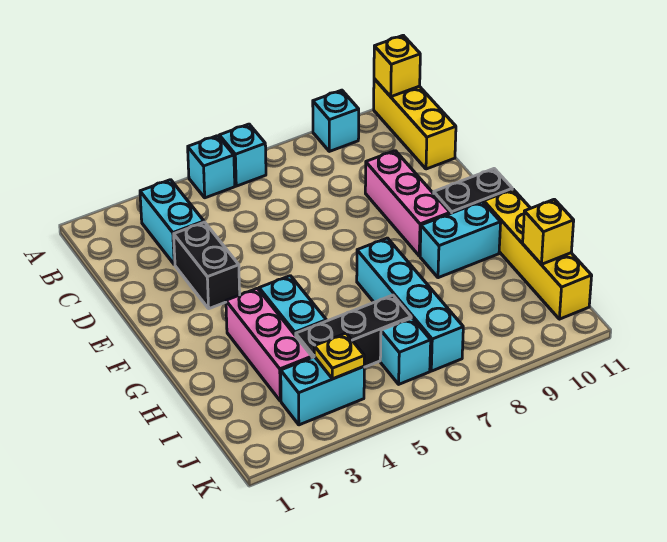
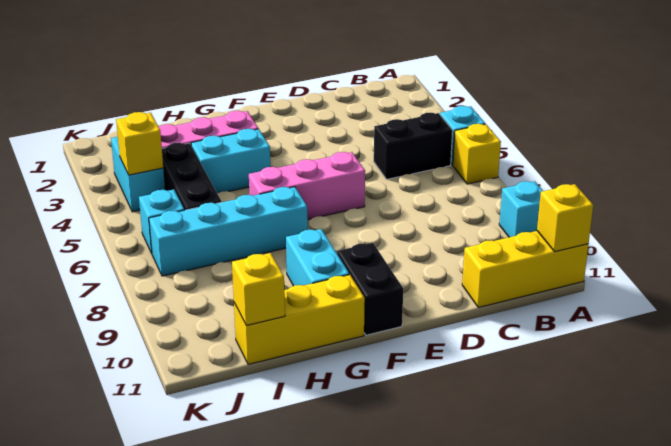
cyan brick A6 level 1 -> yellow brick A6 level 1
cyan brick B3:C3 level 1 -> none
black brick D3:E3 level 1 -> black brick B5:C5 level 1
pink brick D9:F9 level 1 -> pink brick E6:G6 level 1
yellow brick G11:J11 level 1 -> yellow brick G11:I11 level 1
yellow plate J4 level 2 -> yellow brick J4 level 2

